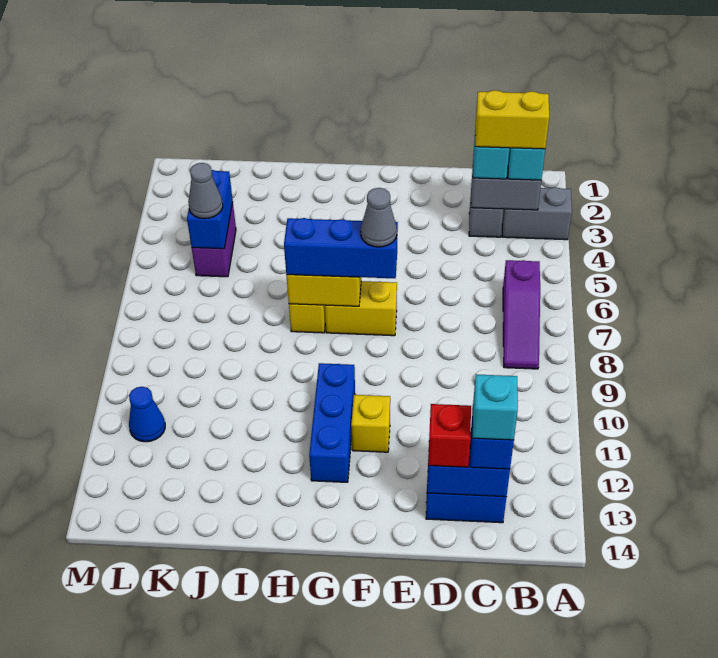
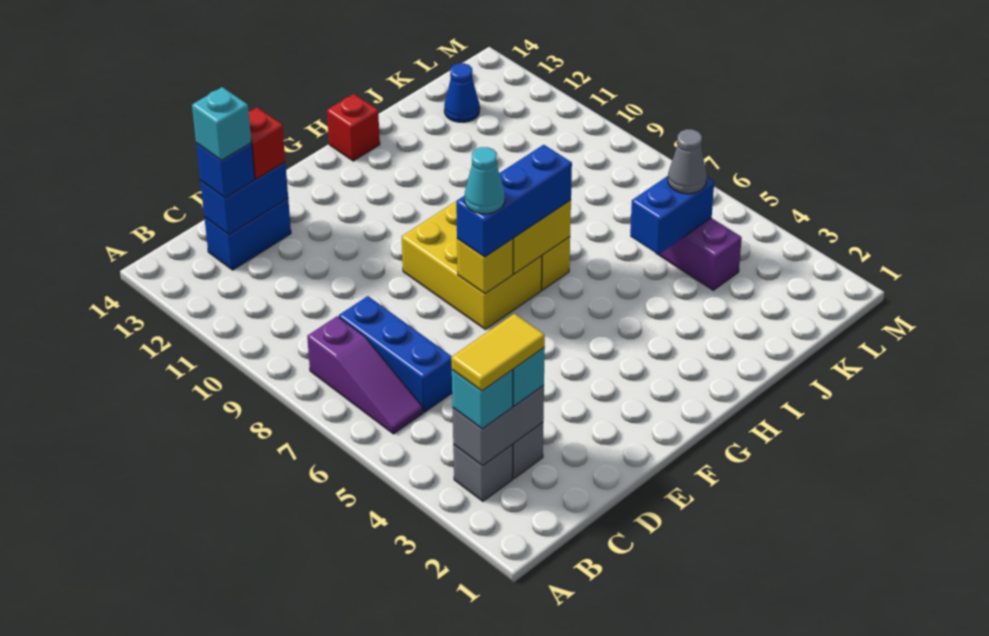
grey brick A3:B3 level 1 -> grey brick B3 level 1
yellow brick B3:C3 level 4 -> yellow tile B3:C3 level 4
purple slope B6:B8 level 1 top 6 -> purple slope B6:B8 level 1 top 8
yellow brick F7:G7 level 1 -> yellow brick F7:G9 level 1
grey cone F7 level 4 -> cyan cone F7 level 4
yellow brick F11 level 1 -> yellow brick F7 level 2
blue brick G10:G12 level 1 -> blue brick C6:C8 level 1
none -> red brick H14 level 1
blue brick K4:K5 level 2 -> blue brick J5:K5 level 2
blue cone L11 level 1 -> blue cone K13 level 1

